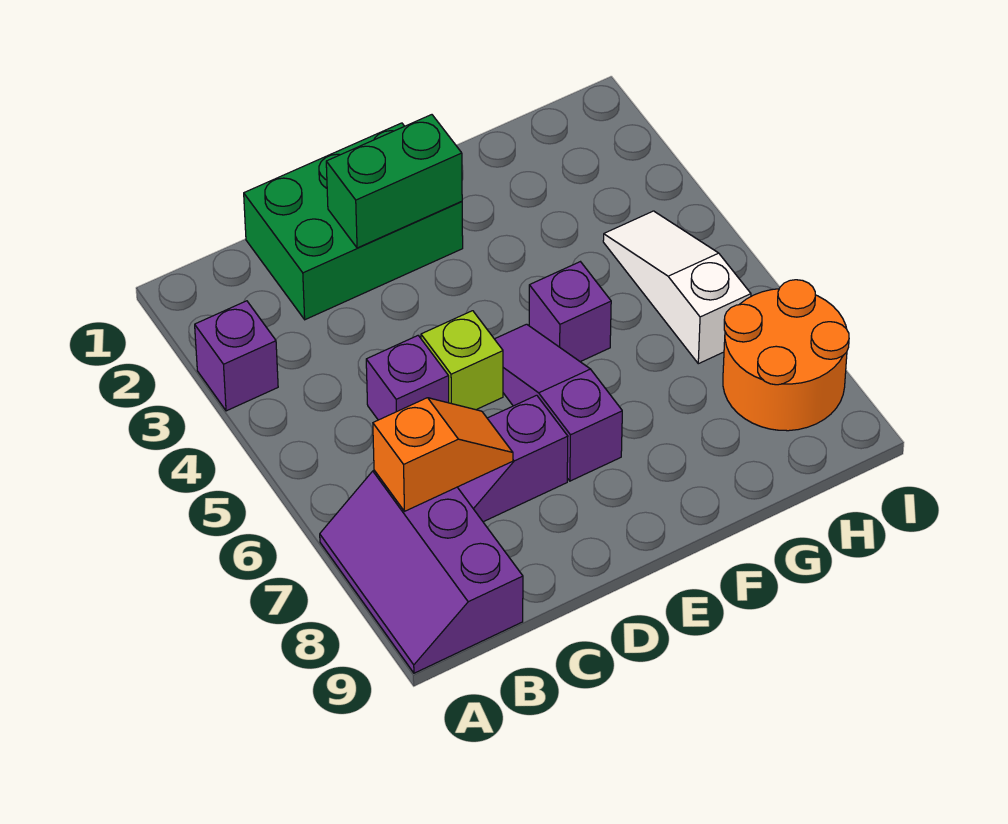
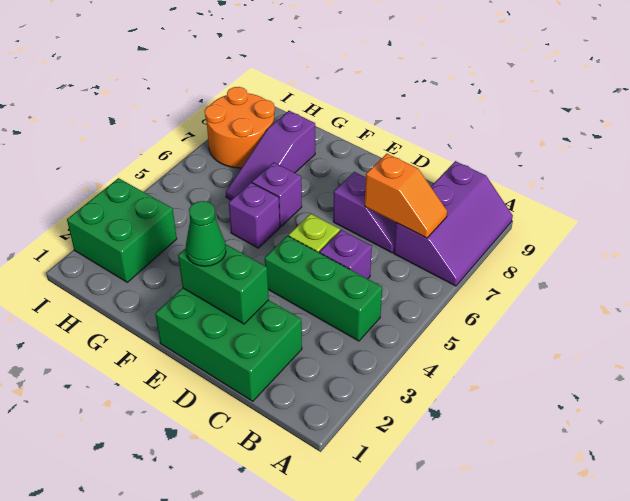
purple brick A3 level 1 -> purple brick F6 level 1
none -> green brick B4:D4 level 1
orange slope B7:C7 level 2 top B -> orange slope B7:C7 level 2 top C
none -> green cone E2 level 3
purple slope E5:E7 level 1 top 7 -> purple slope G6:G8 level 1 top 8
none -> green brick H2:I3 level 1
white slope H4:H6 level 1 top 6 -> none

